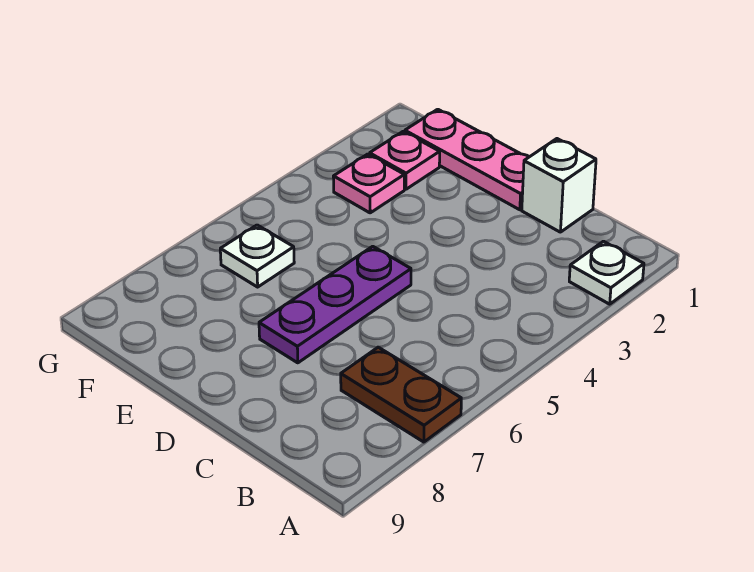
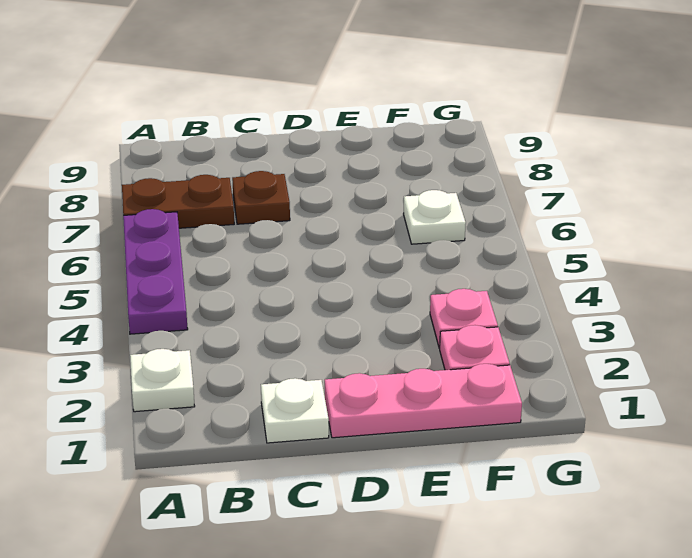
white brick C1 level 1 -> white plate C1 level 1
none -> brown plate C7 level 1
purple plate D5:D7 level 1 -> purple plate A4:A6 level 1

